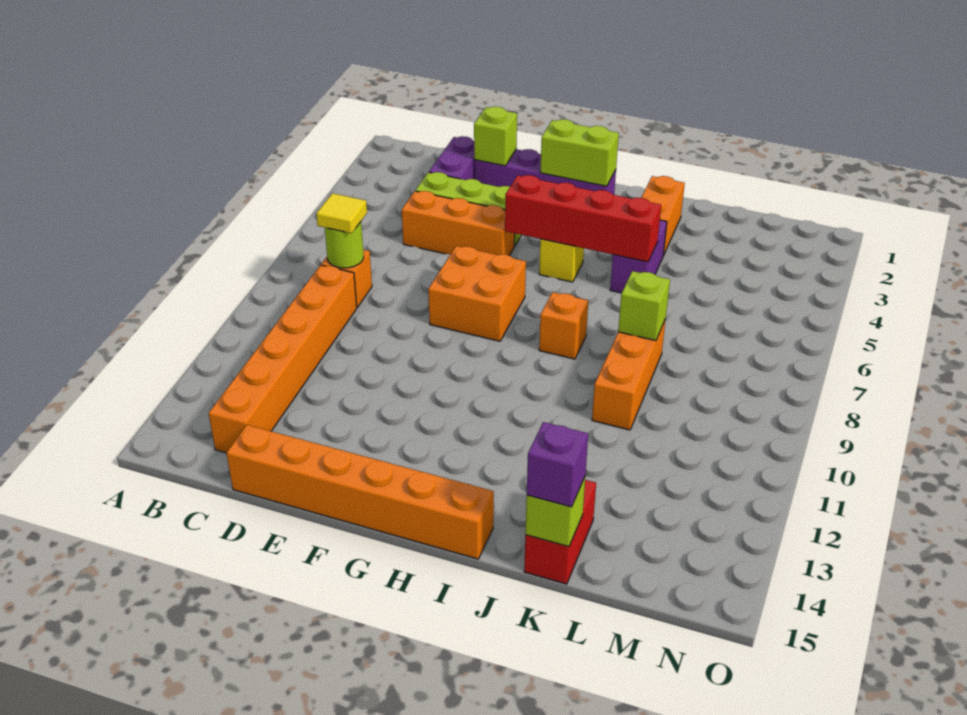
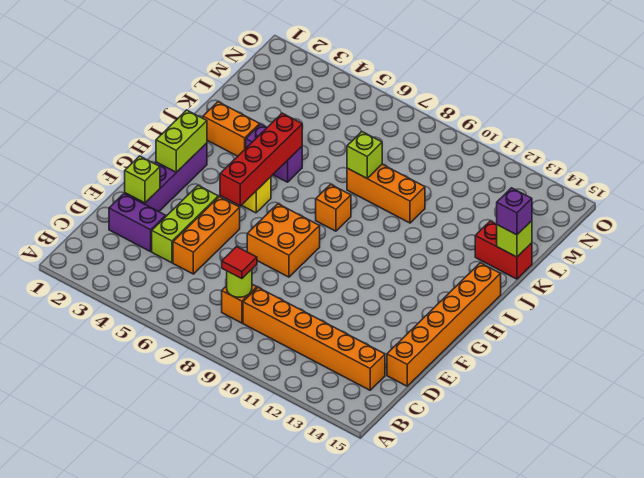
yellow tile C8 level 3 -> red tile C8 level 3

